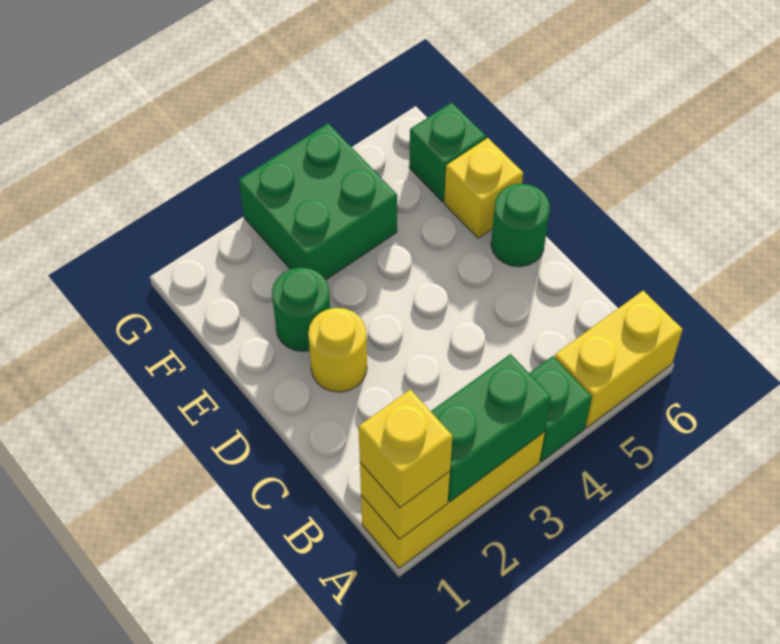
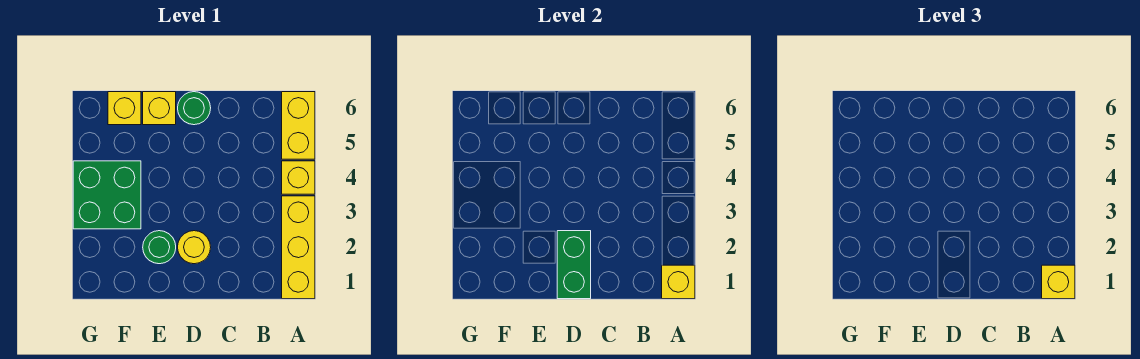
green brick A2:A3 level 2 -> green brick D1:D2 level 2
green brick A4 level 1 -> yellow brick A4 level 1
green brick F6 level 1 -> yellow brick F6 level 1

